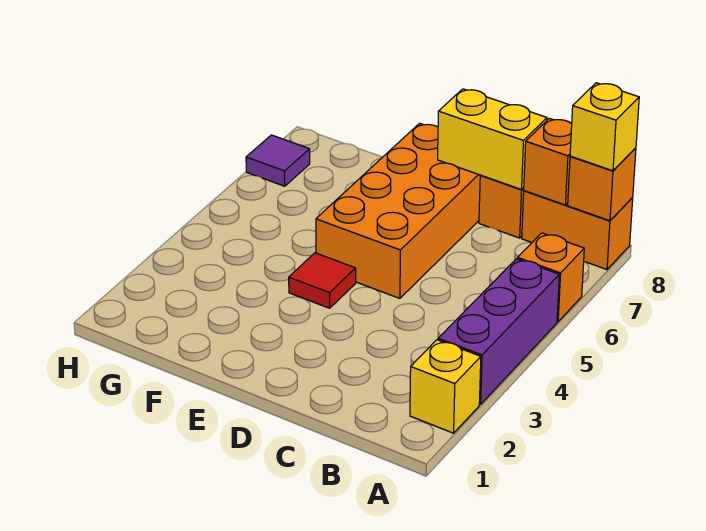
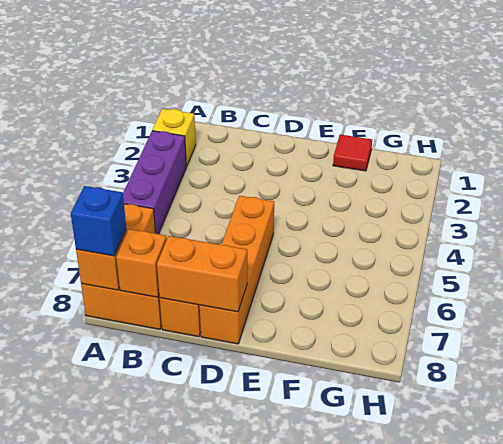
yellow brick A8 level 3 -> blue brick A8 level 3
yellow brick C8:D8 level 2 -> orange brick C8:D8 level 2
orange brick D5:E8 level 1 -> orange brick D5:D8 level 1
red tile E4 level 1 -> red tile F1 level 1
purple tile H7 level 1 -> none

